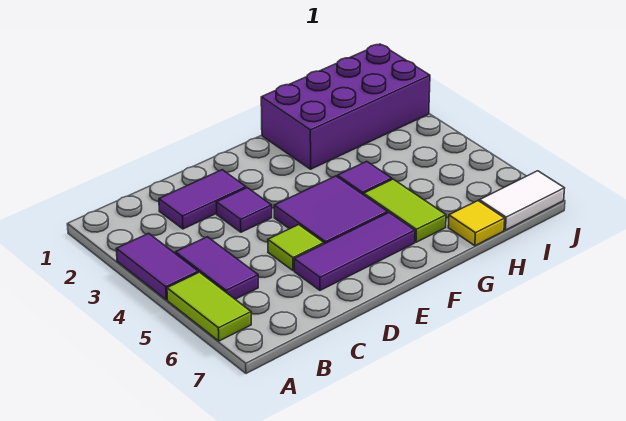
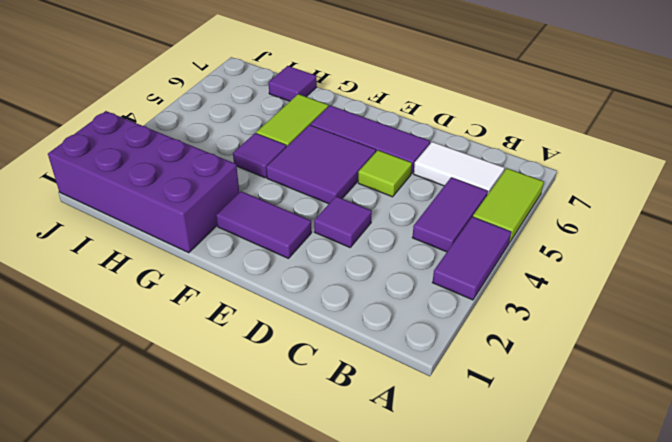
purple tile C2:D2 level 1 -> purple tile E2:F2 level 1
yellow tile H7 level 1 -> purple tile H7 level 1
white tile I7:J7 level 1 -> white tile B6:C6 level 1

